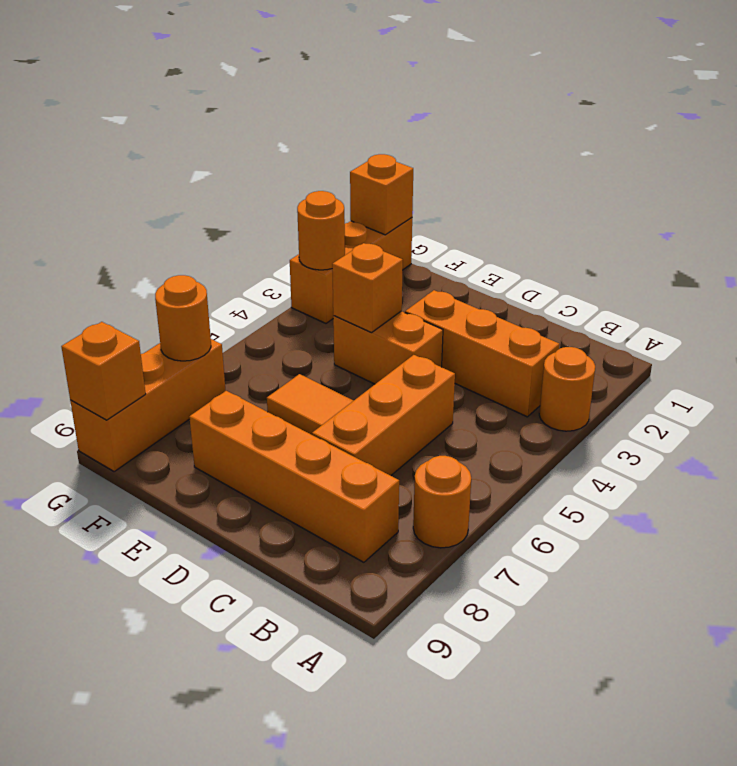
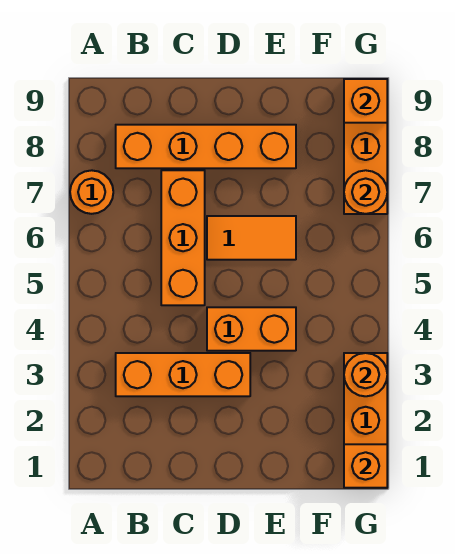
orange round brick A3 level 1 -> none
orange brick E4 level 2 -> none

